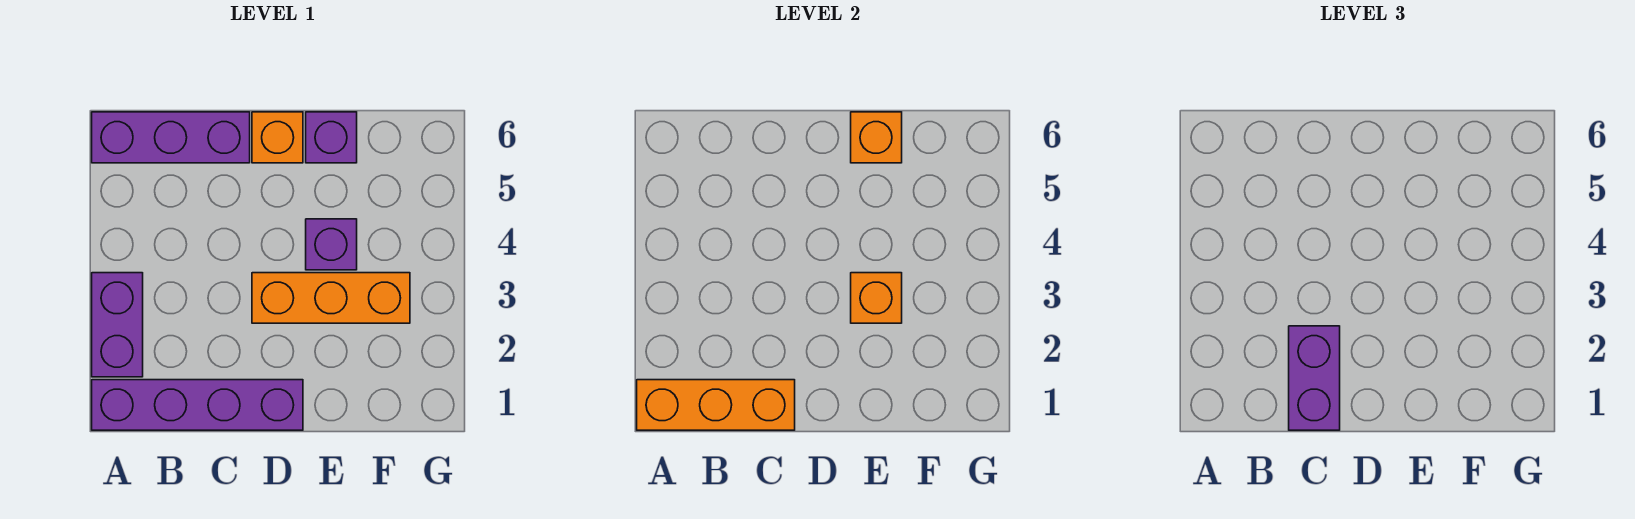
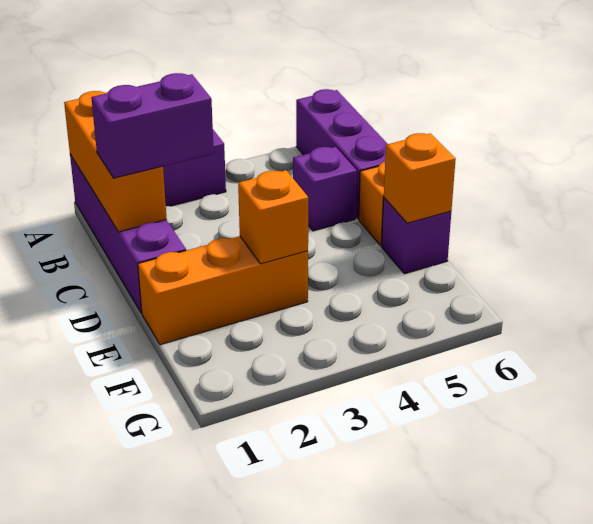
orange brick D3:F3 level 1 -> orange brick E1:E3 level 1
purple brick E4 level 1 -> purple brick C5 level 1

